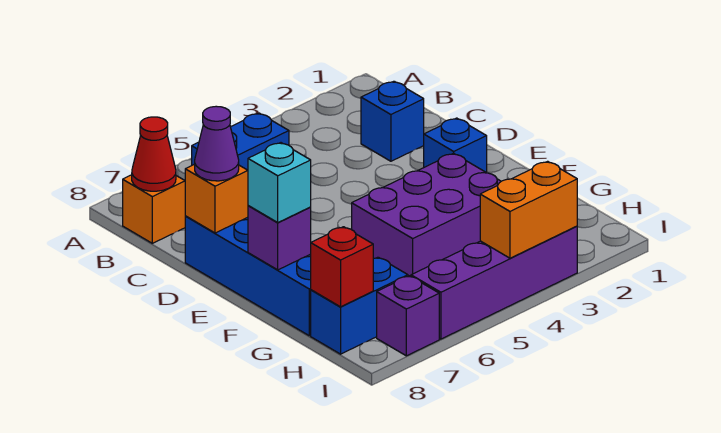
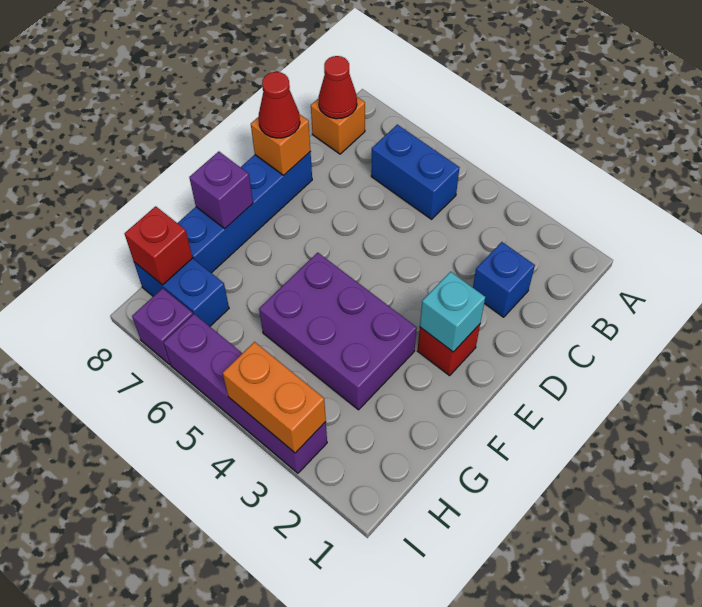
purple cone D8 level 3 -> red cone D8 level 3
blue brick E2 level 1 -> red brick E2 level 1
cyan brick F8 level 3 -> cyan brick E2 level 2

